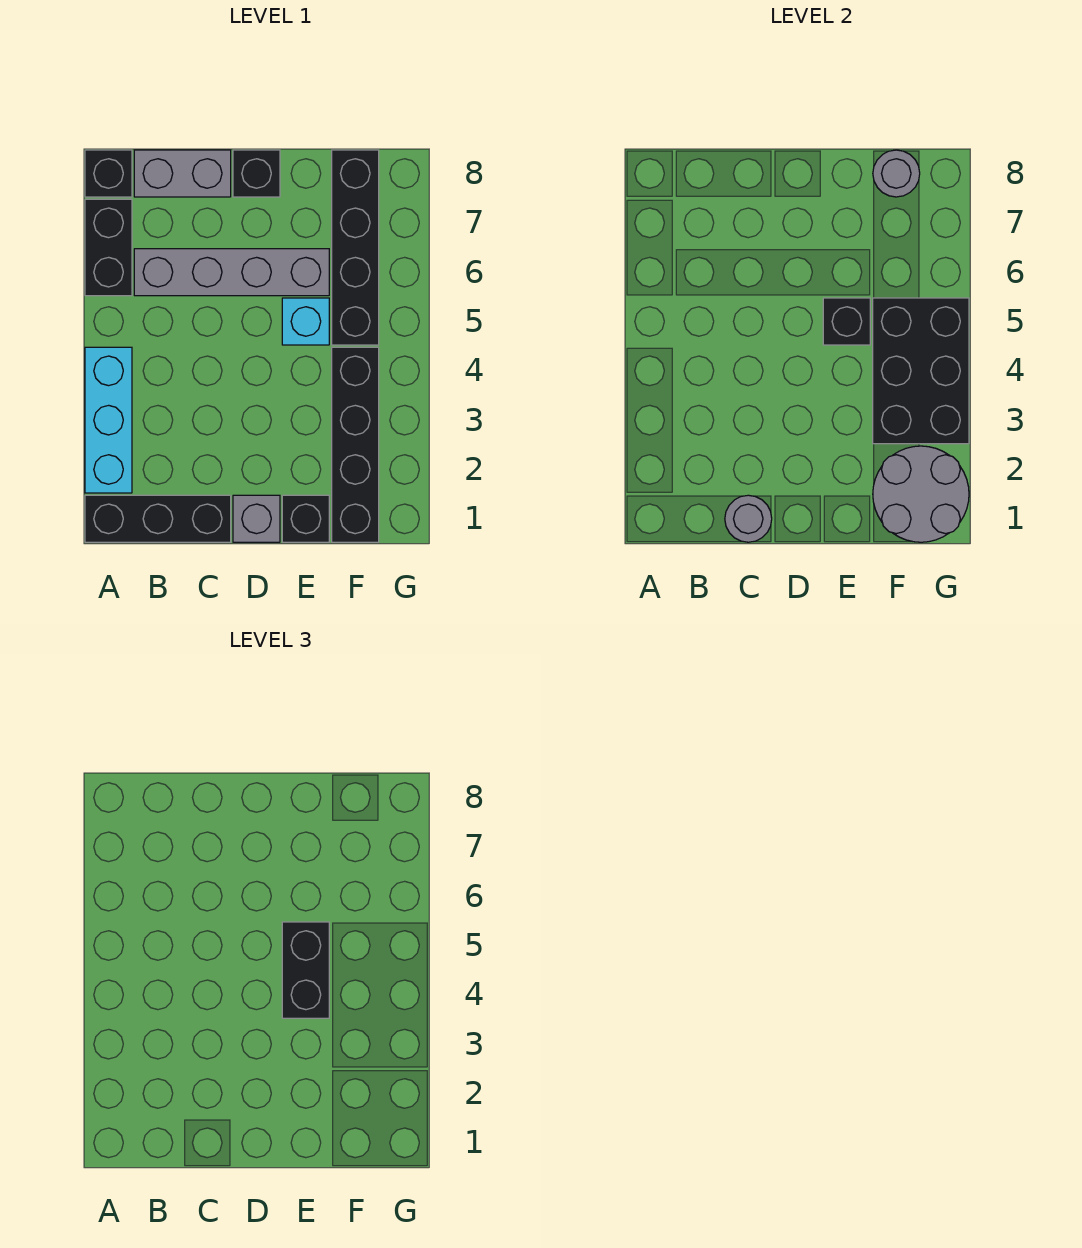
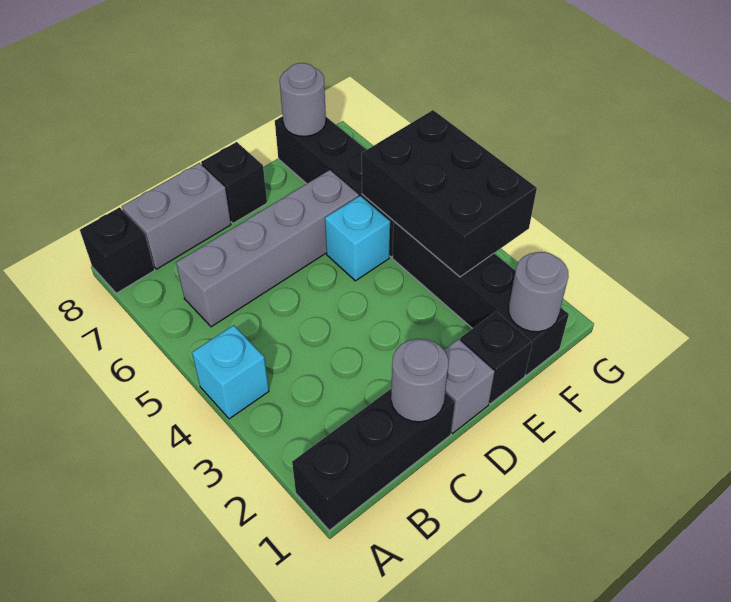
cyan brick A2:A4 level 1 -> cyan brick A4 level 1
black brick A6:A7 level 1 -> none
black brick E4:E5 level 3 -> none
black brick E5 level 2 -> none
grey round brick F1:G2 level 2 -> grey round brick F1 level 2

